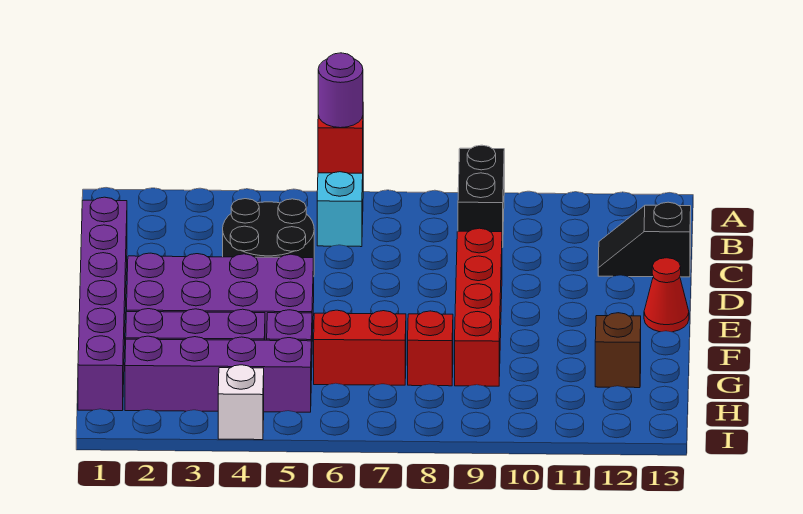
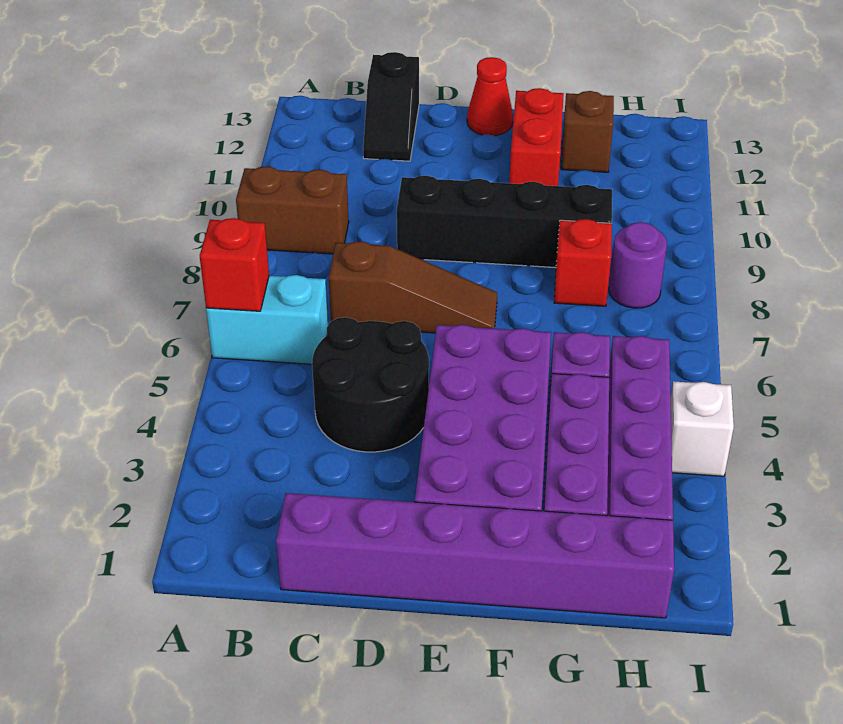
purple round brick A6 level 3 -> purple round brick H8 level 1
black brick A9:B9 level 1 -> brown brick A9:B9 level 1
none -> brown slope C7:E7 level 1 top C
red brick D9:G9 level 1 -> black brick D9:G9 level 1
red brick G6:G7 level 1 -> red brick F11:F12 level 1

